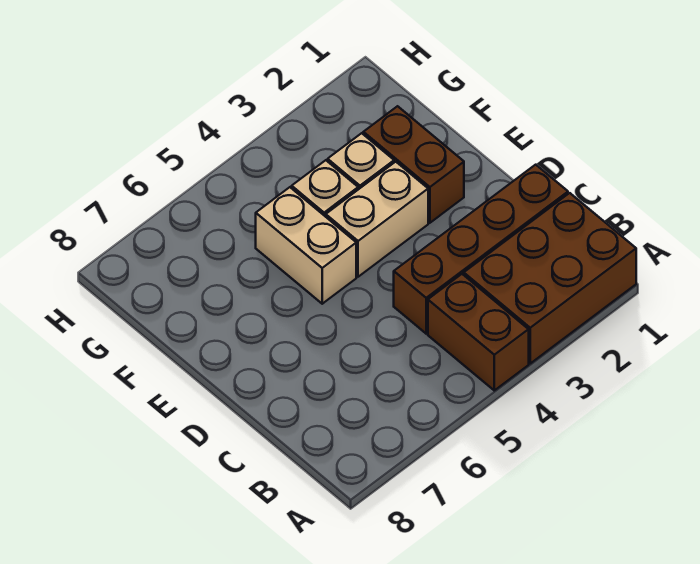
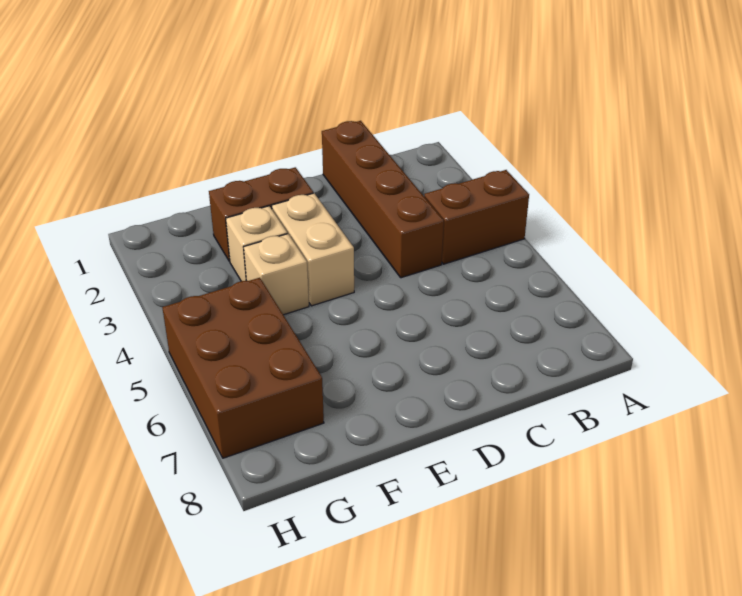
brown brick A1:B3 level 1 -> brown brick G5:H7 level 1
tan brick E5:F5 level 1 -> none

